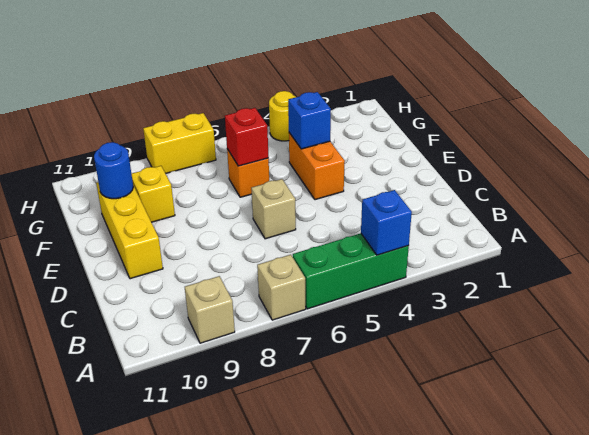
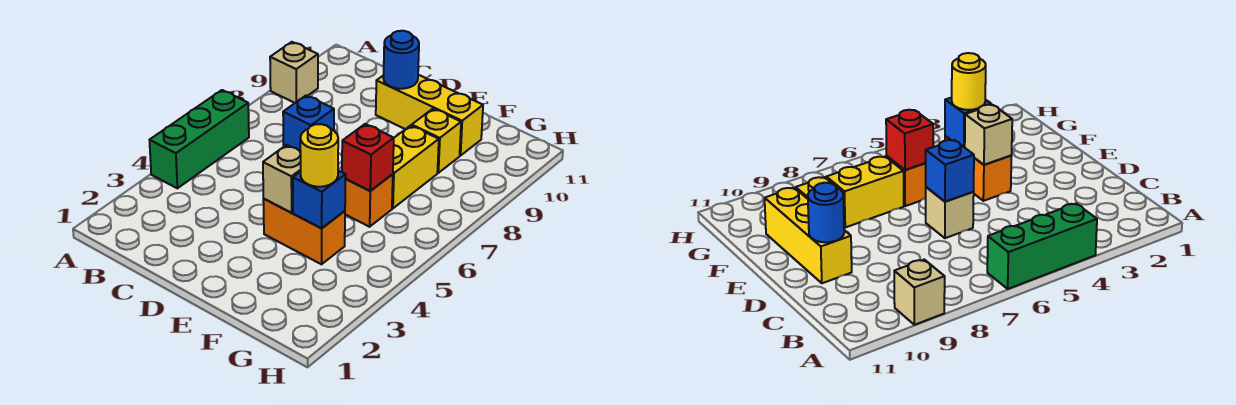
blue brick A4 level 2 -> blue brick D6 level 2
tan brick A7 level 1 -> tan brick E4 level 2
blue round brick F10 level 2 -> blue round brick D10 level 2
yellow round brick H4 level 1 -> yellow round brick F4 level 3
yellow brick H7:H8 level 1 -> yellow brick F7:F8 level 1

